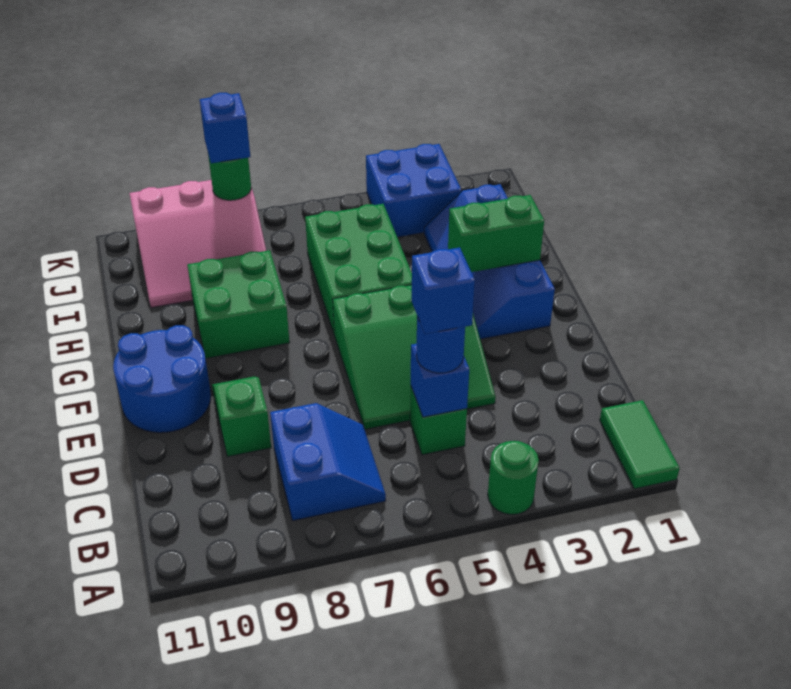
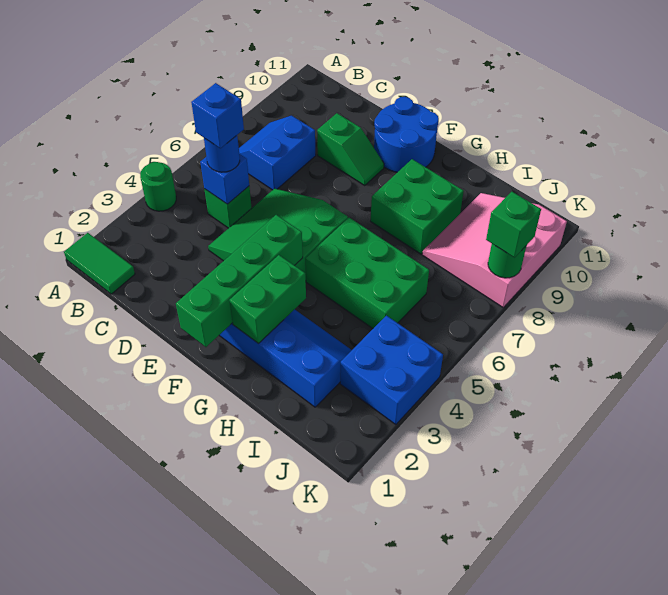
blue slope B7:C8 level 1 top 8 -> blue slope B7:C8 level 1 top C
none -> green brick F1:F4 level 2
blue brick K8 level 3 -> green brick K8 level 3

